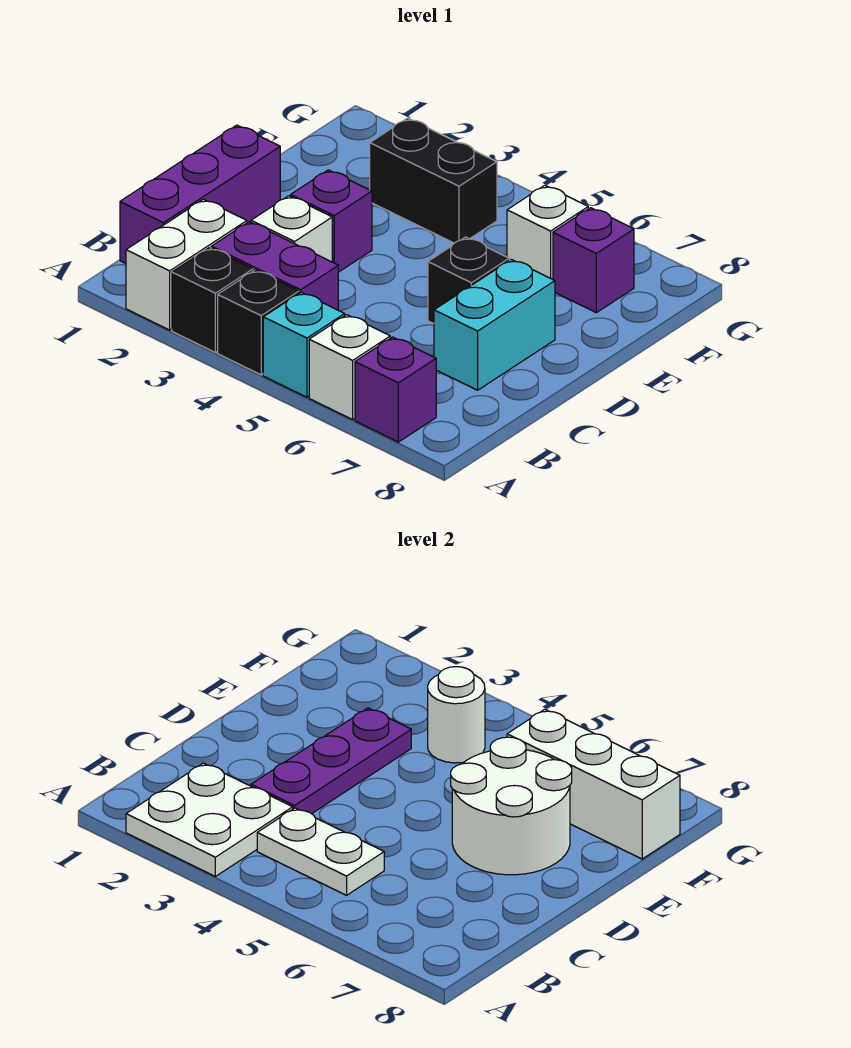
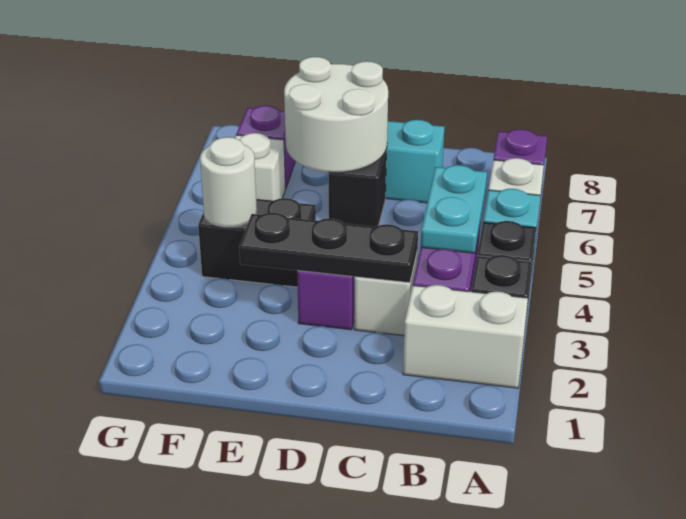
white plate A2:B3 level 2 -> none
purple brick B1:D1 level 1 -> none
white plate B4:B5 level 2 -> cyan plate B4:B5 level 2
purple plate C3:E3 level 2 -> black plate C3:E3 level 2
black brick F3:F4 level 1 -> black brick E4:F4 level 1
white brick F6:F8 level 2 -> none

